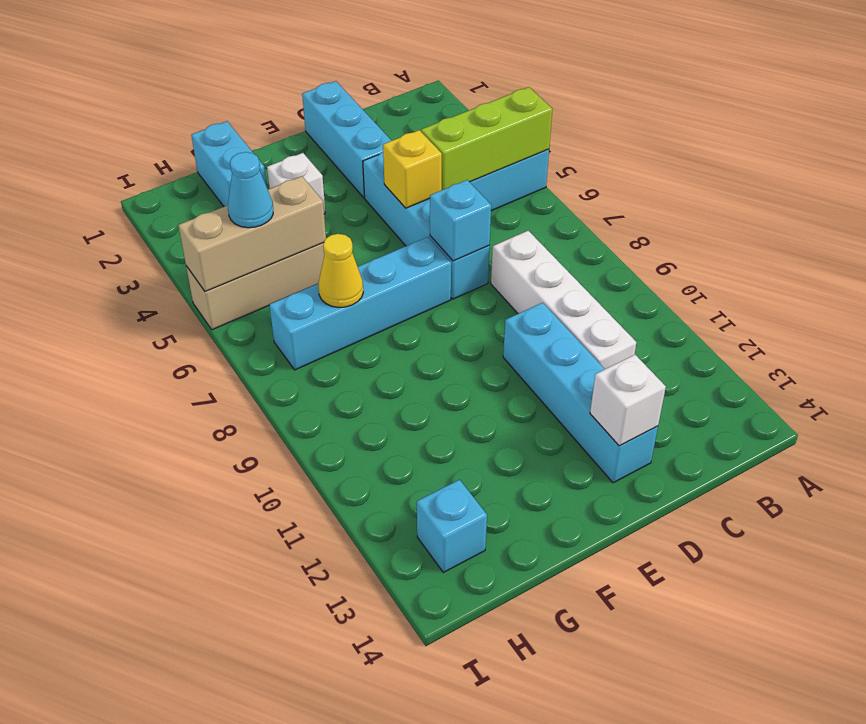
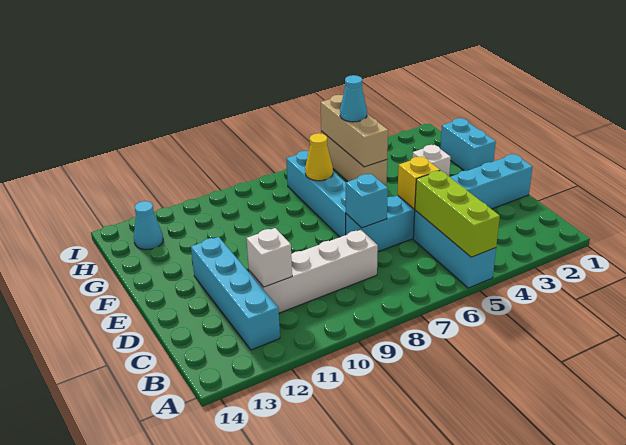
cyan brick D10:D13 level 1 -> cyan brick B12:E12 level 1
white brick D13 level 2 -> white brick C11 level 2
cyan brick G1:G2 level 1 -> cyan brick F1:G1 level 1
cyan brick H13 level 1 -> cyan cone H13 level 1

